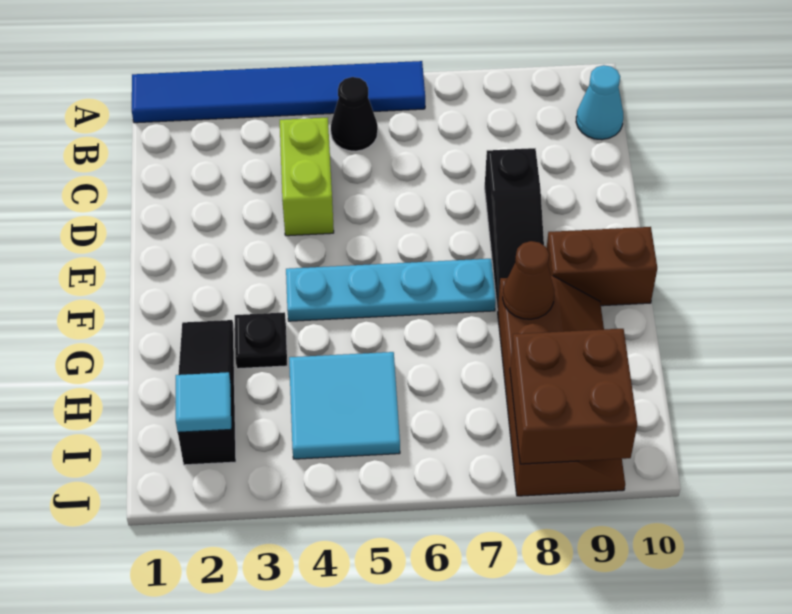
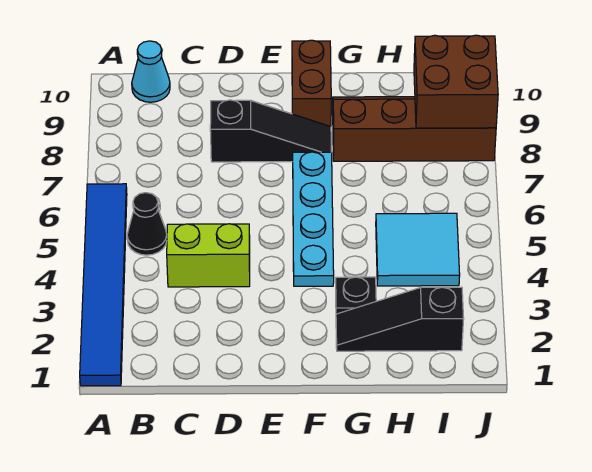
brown cone G8 level 2 -> none
cyan tile I2 level 2 -> none

